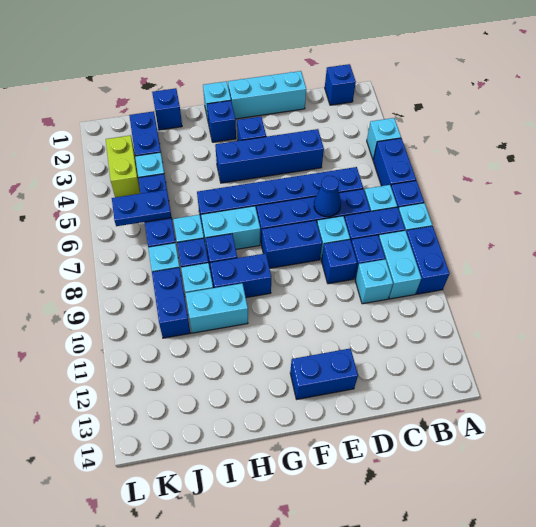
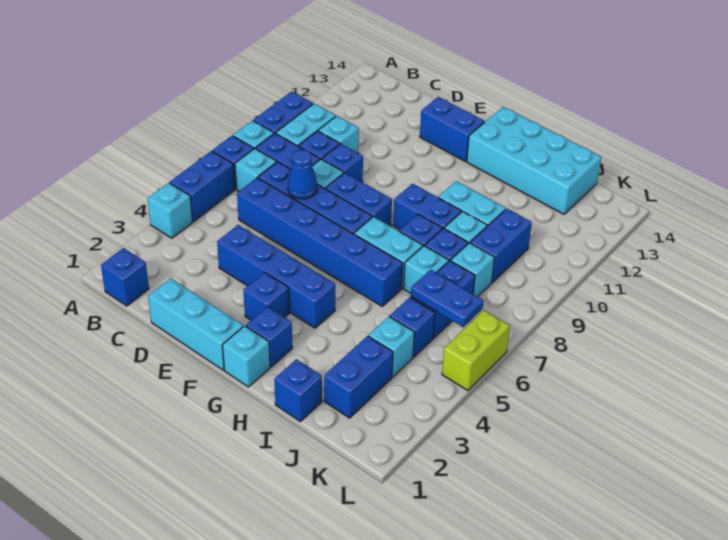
none -> cyan brick G13:J14 level 1
lime brick K3:K4 level 1 -> lime brick L5:L6 level 1

